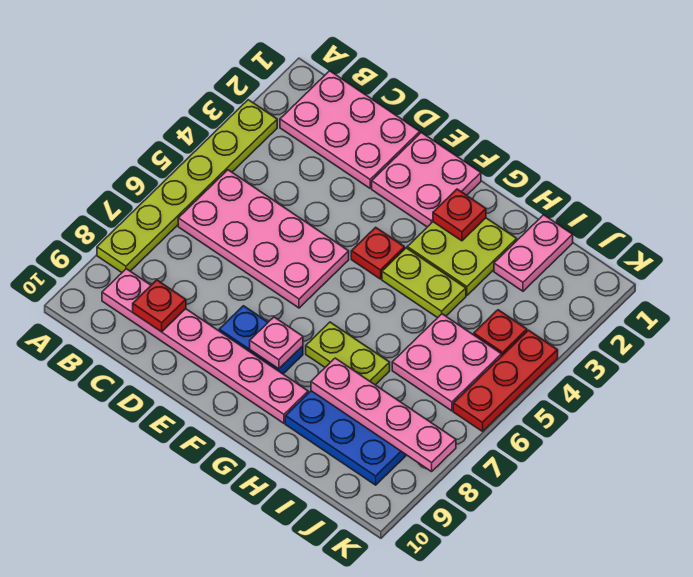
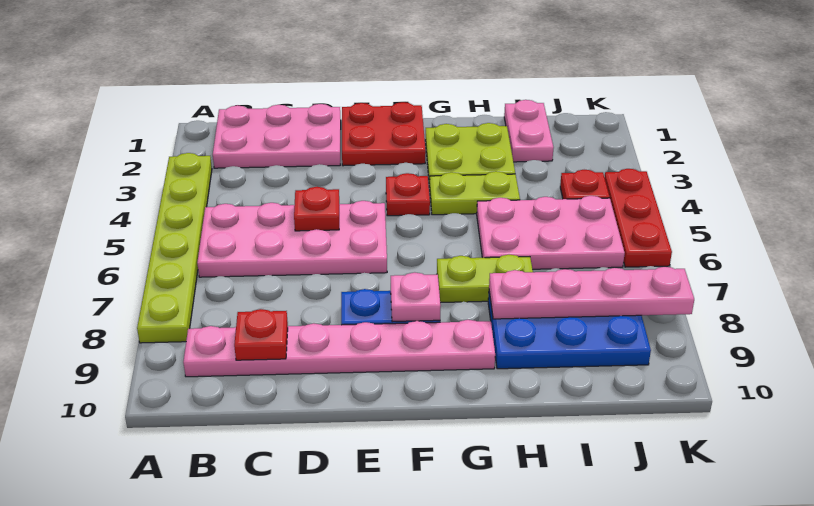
pink plate E1:F2 level 1 -> red plate E1:F2 level 1
red plate G2 level 2 -> red plate D5 level 2
pink plate I5:J6 level 1 -> pink plate H5:J6 level 1

